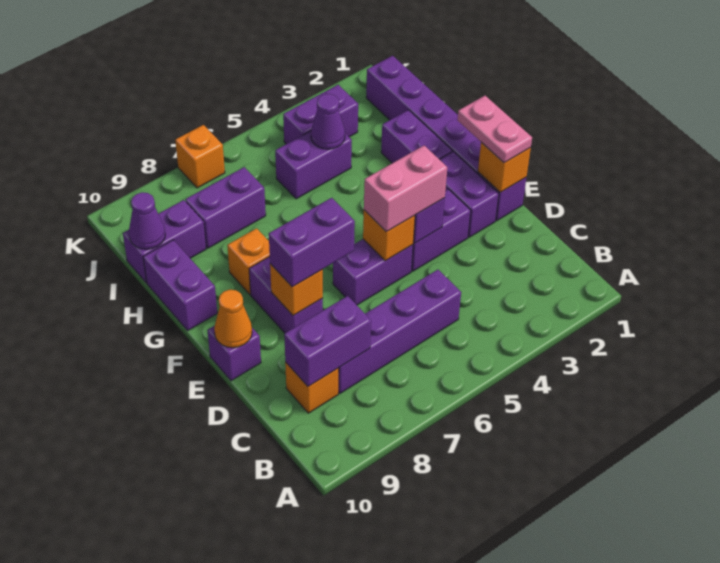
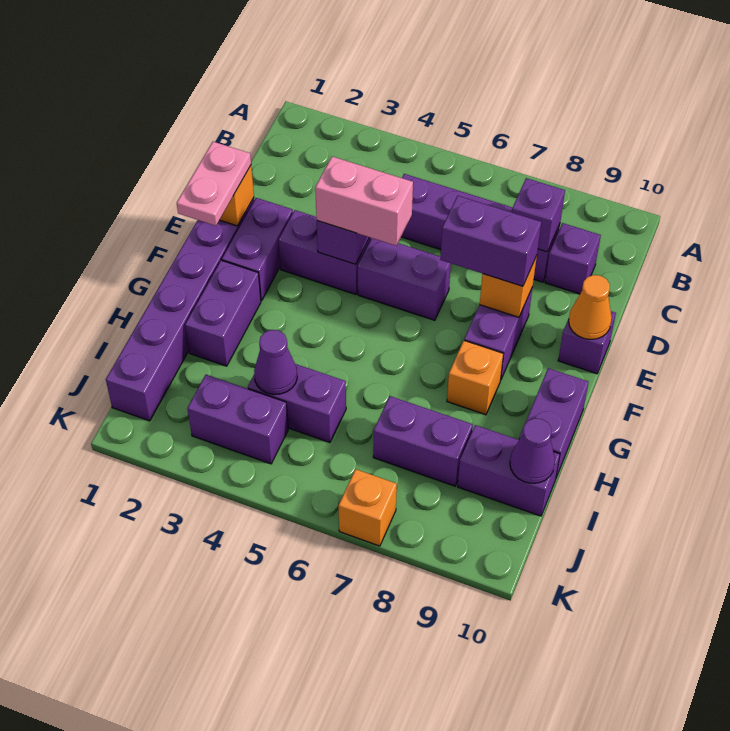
purple brick C8:C9 level 2 -> purple brick C8 level 2
orange brick C9 level 1 -> purple brick C9 level 1
orange brick E5 level 2 -> none

